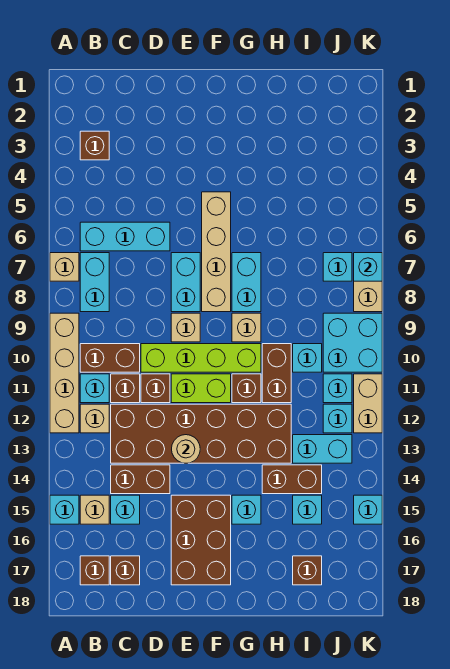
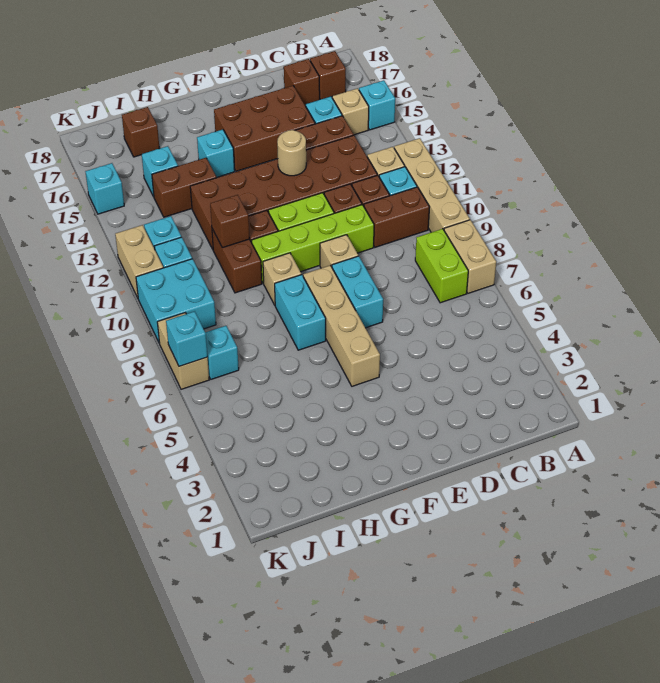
tan brick A7 level 1 -> tan brick A7:A8 level 1
brown brick B3 level 1 -> brown brick H11 level 2
cyan brick B6:D6 level 1 -> none
cyan brick B7:B8 level 1 -> lime brick B7:B8 level 1
brown brick E15:F17 level 1 -> brown brick D15:F16 level 1
cyan brick I10 level 1 -> none
cyan brick I13:J13 level 1 -> none

